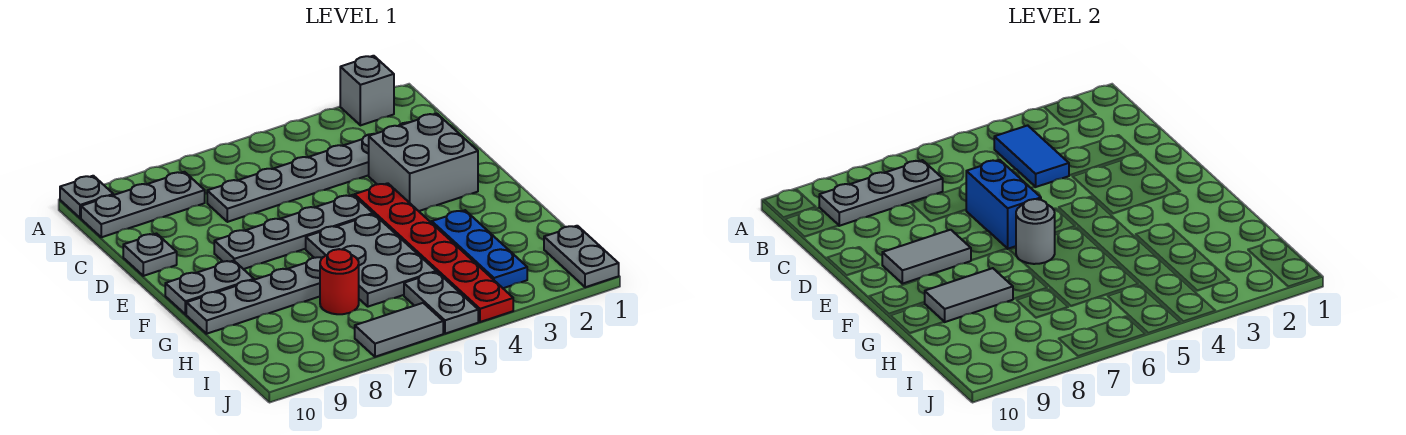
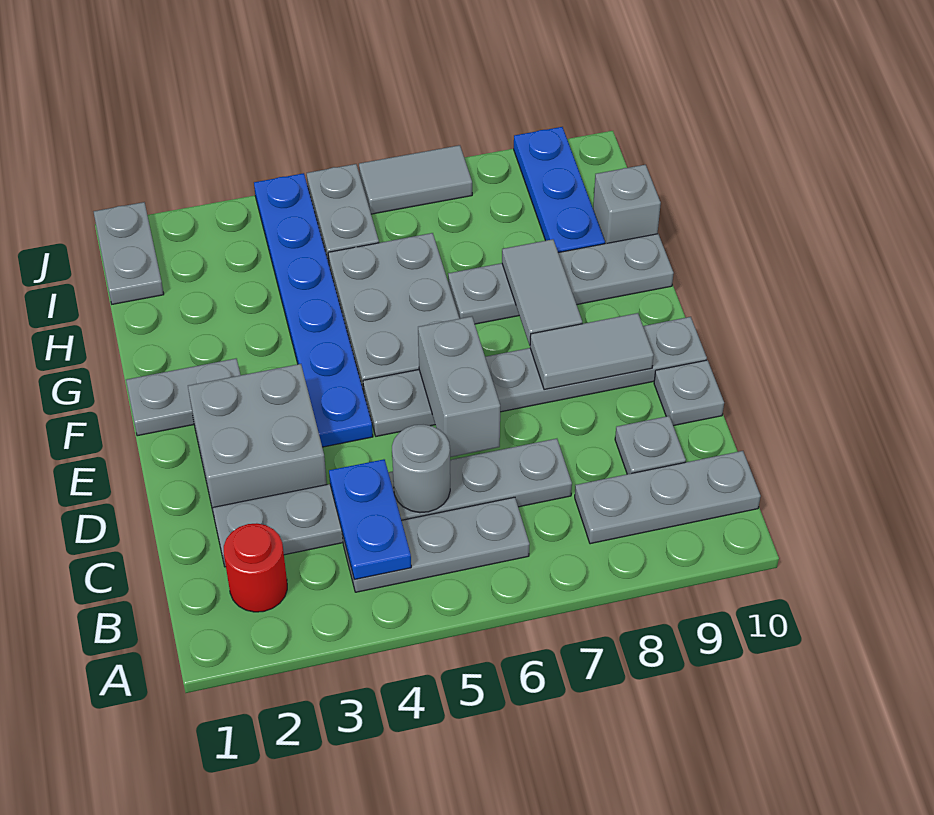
grey brick A2 level 1 -> grey brick H10 level 1
grey plate A10 level 1 -> grey plate C9 level 1
blue tile B4:C4 level 2 -> blue plate B4:C4 level 2
grey plate B7:B9 level 2 -> grey plate B4:B6 level 1
blue brick D6:E6 level 2 -> grey brick D6:E6 level 2
red plate E4:J4 level 1 -> blue plate E4:J4 level 1
grey plate E5:E8 level 1 -> grey plate E5:E10 level 1
grey round brick F6 level 2 -> grey round brick C5 level 2
grey plate F9:F10 level 1 -> grey plate F1:F2 level 1
blue plate G3:I3 level 1 -> blue plate H9:J9 level 1
grey tile G8:G9 level 2 -> grey tile F8:G8 level 2
red round brick H7 level 1 -> red round brick B2 level 1

